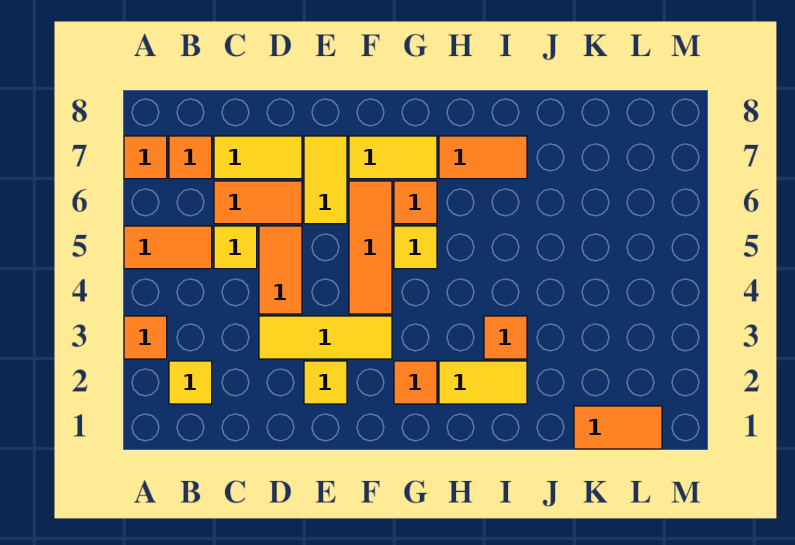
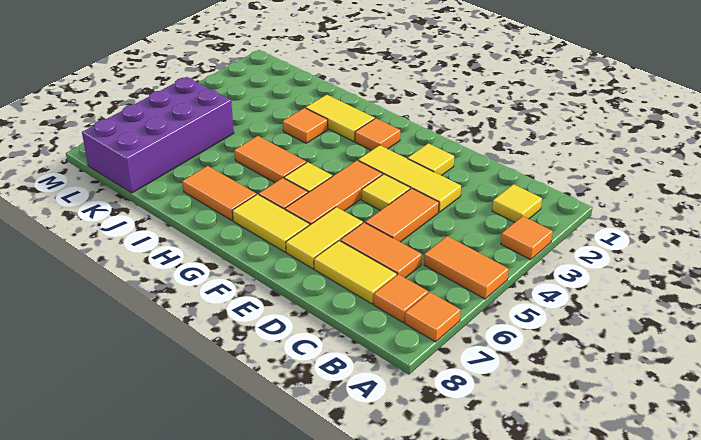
yellow tile C5 level 1 -> yellow tile E4 level 1
orange tile K1:L1 level 1 -> orange tile H5:I5 level 1
none -> purple brick K5:L8 level 1

